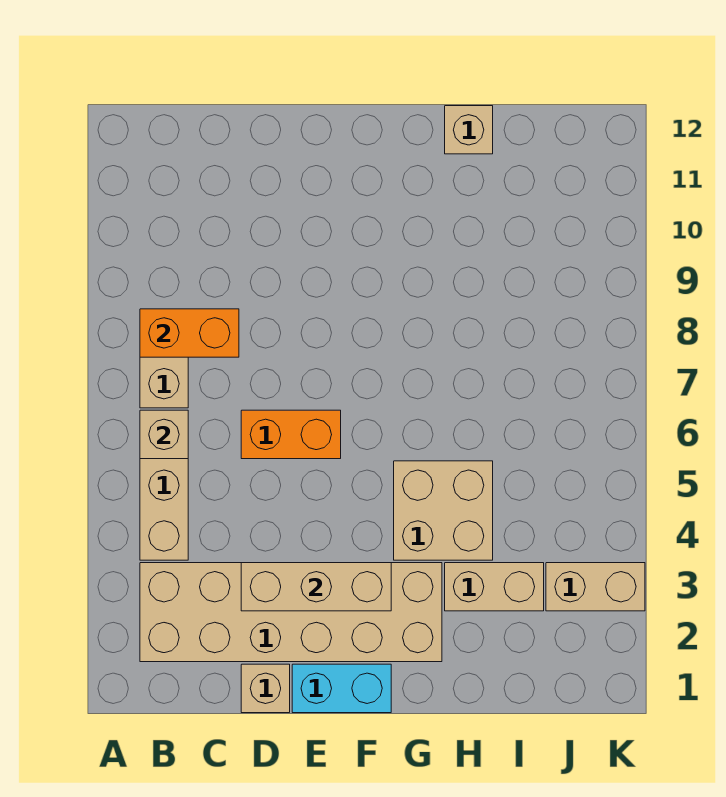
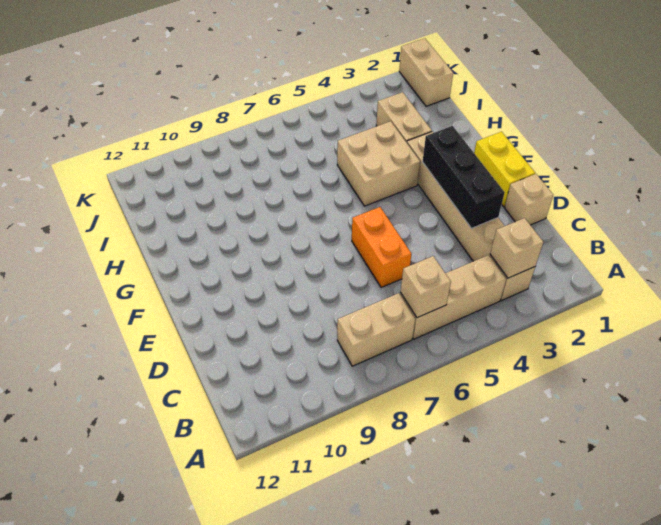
tan brick B2:G3 level 1 -> tan brick B3:G3 level 1
orange brick B8:C8 level 2 -> none
tan brick D3:F3 level 2 -> black brick D3:F3 level 2
cyan brick E1:F1 level 1 -> yellow brick E1:F1 level 1
tan brick H12 level 1 -> tan brick B3 level 2
tan brick J3:K3 level 1 -> tan brick J1:K1 level 1

